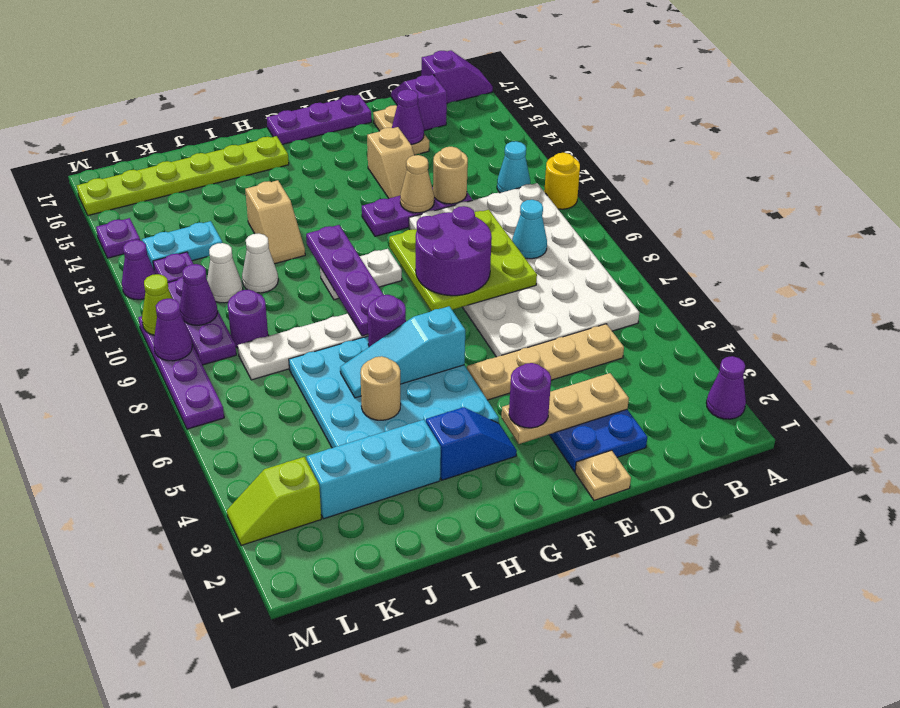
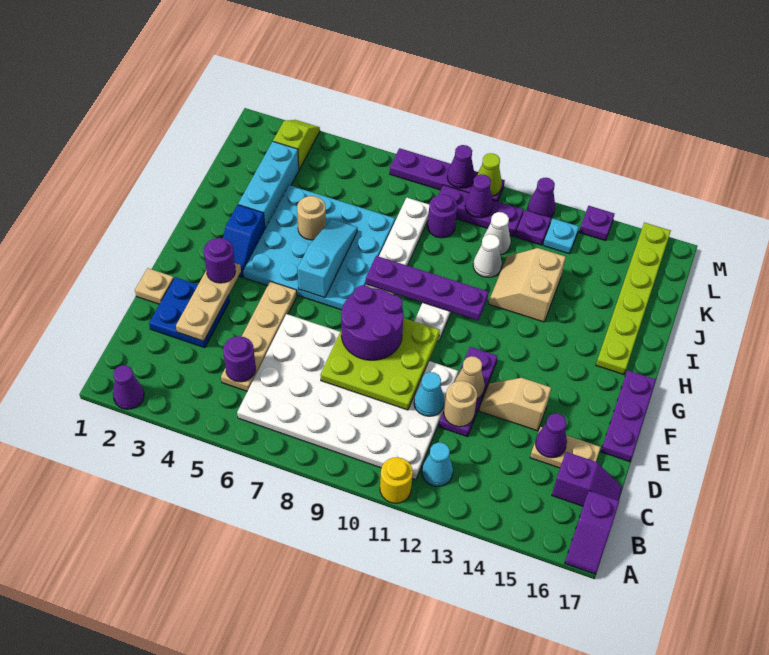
cyan cone C9 level 2 -> cyan cone D11 level 2
purple round brick H7 level 2 -> purple round brick C5 level 2
tan slope I12:I13 level 1 top 13 -> tan slope I12:J13 level 1 top 13
cyan plate K13:L13 level 1 -> cyan plate L13 level 1

